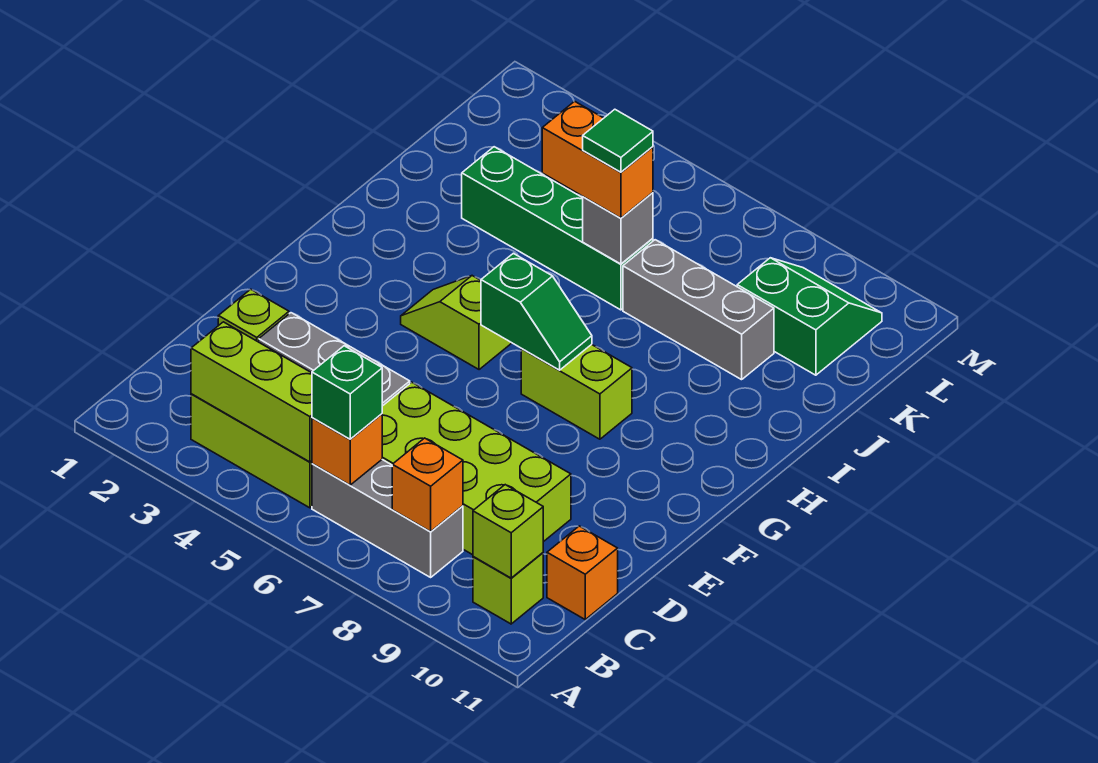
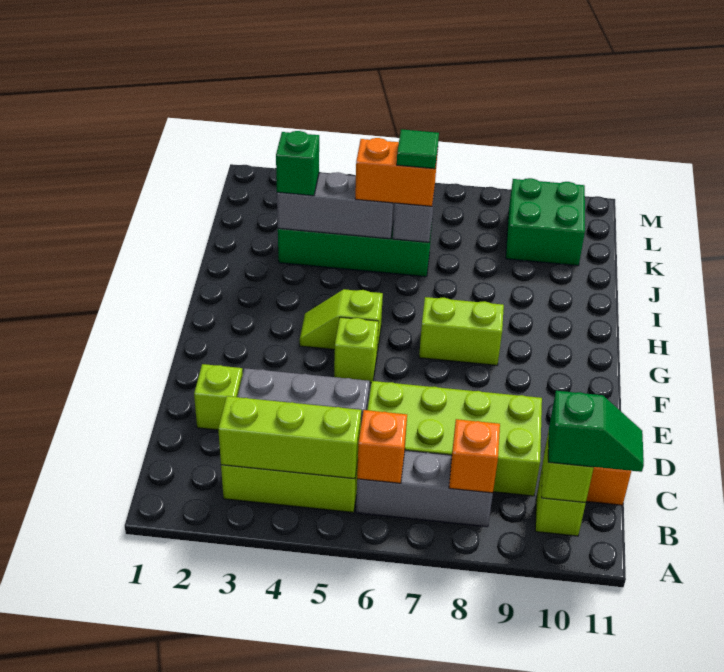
green brick B6 level 3 -> green brick J3 level 3
none -> lime brick F5 level 1
green slope G6:G7 level 2 top 6 -> green slope B10:B11 level 3 top 10
grey brick J7:J9 level 1 -> grey brick J3:J5 level 2
green slope K9:L10 level 1 top K -> green brick K9:L10 level 1

